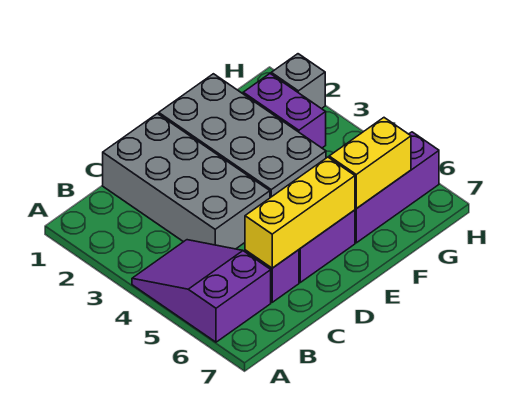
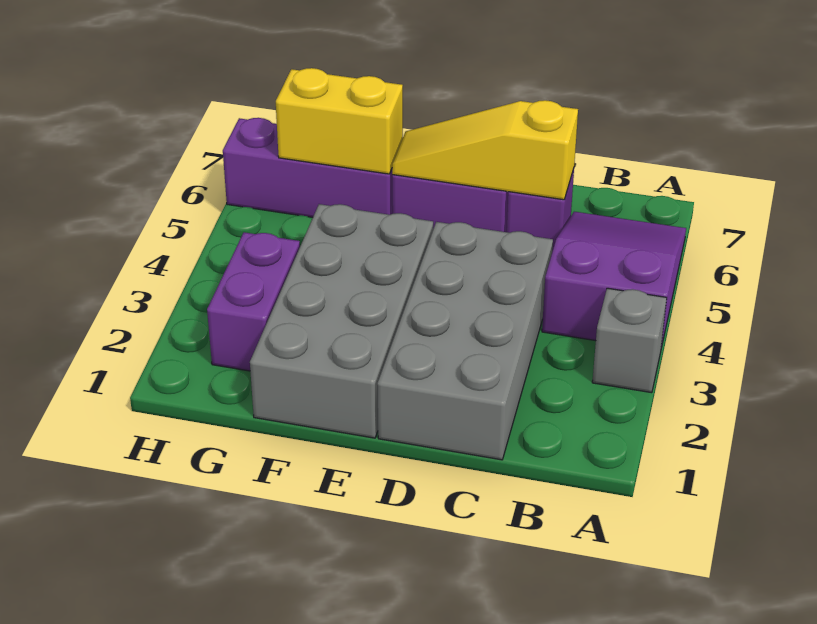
purple slope A4:B6 level 1 top 6 -> purple slope A4:B6 level 1 top 4
yellow brick C6:E6 level 2 -> yellow slope C6:E6 level 2 top C
grey brick H2 level 1 -> grey brick A3 level 1

